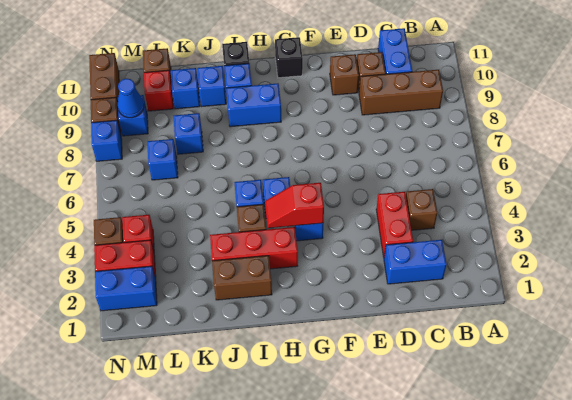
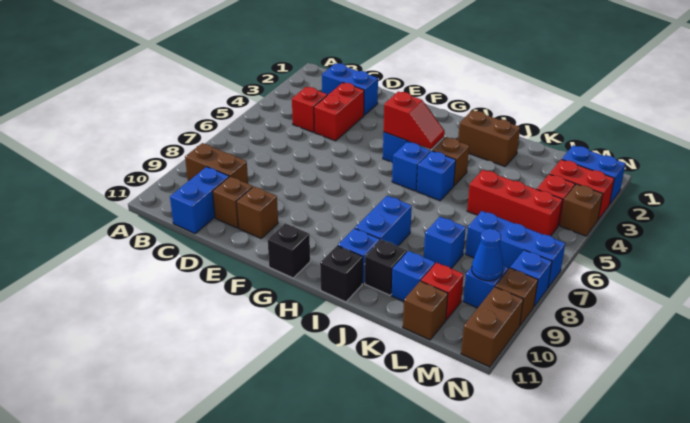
brown brick B9:D9 level 1 -> brown brick B9:C9 level 1
brown brick C4 level 1 -> red brick C4 level 1
red brick H3:J3 level 1 -> red brick K5:M5 level 1
blue brick H9:I9 level 1 -> blue brick I8:I9 level 1
blue brick J10 level 1 -> black brick J10 level 1
blue brick L7 level 1 -> blue brick L7:N7 level 1

